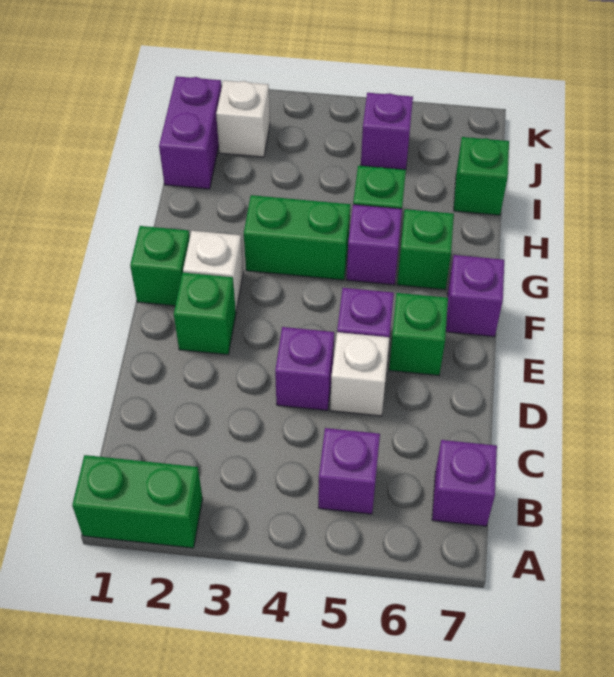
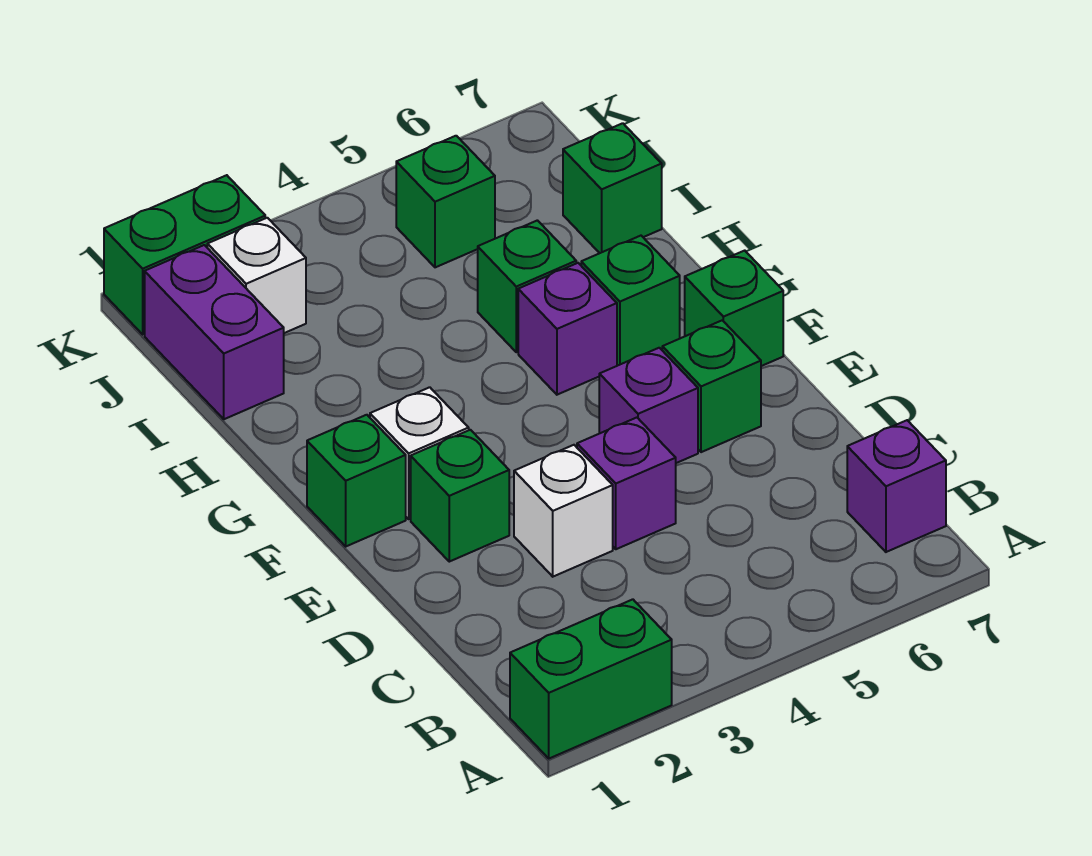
purple brick B5 level 1 -> none
white brick D5 level 1 -> white brick D3 level 1
purple brick F7 level 1 -> green brick F7 level 1
green brick G3:G4 level 1 -> green brick K1:K2 level 1
purple brick J5 level 1 -> green brick J5 level 1

